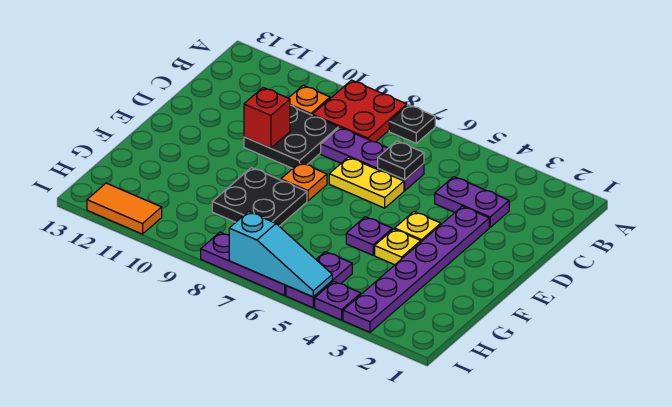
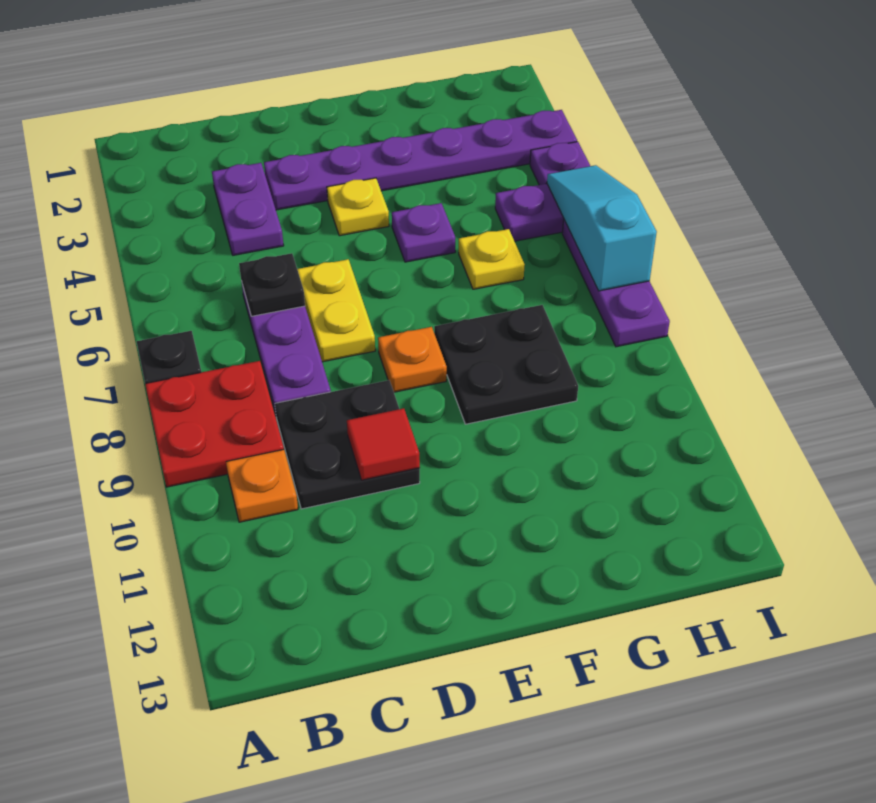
red brick D10 level 2 -> red tile D10 level 2
yellow plate F4 level 1 -> yellow plate G6 level 1
orange tile I11:I12 level 1 -> none

